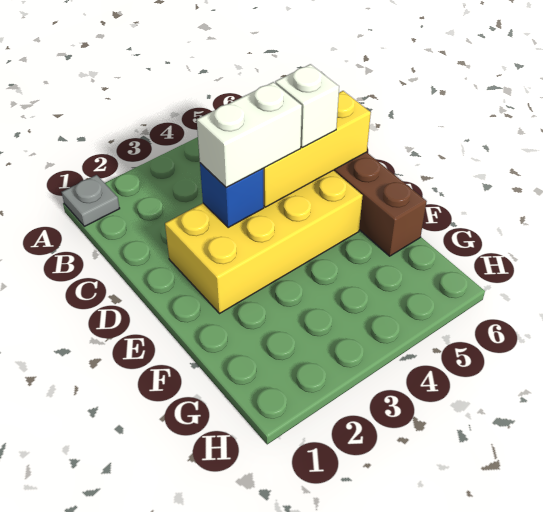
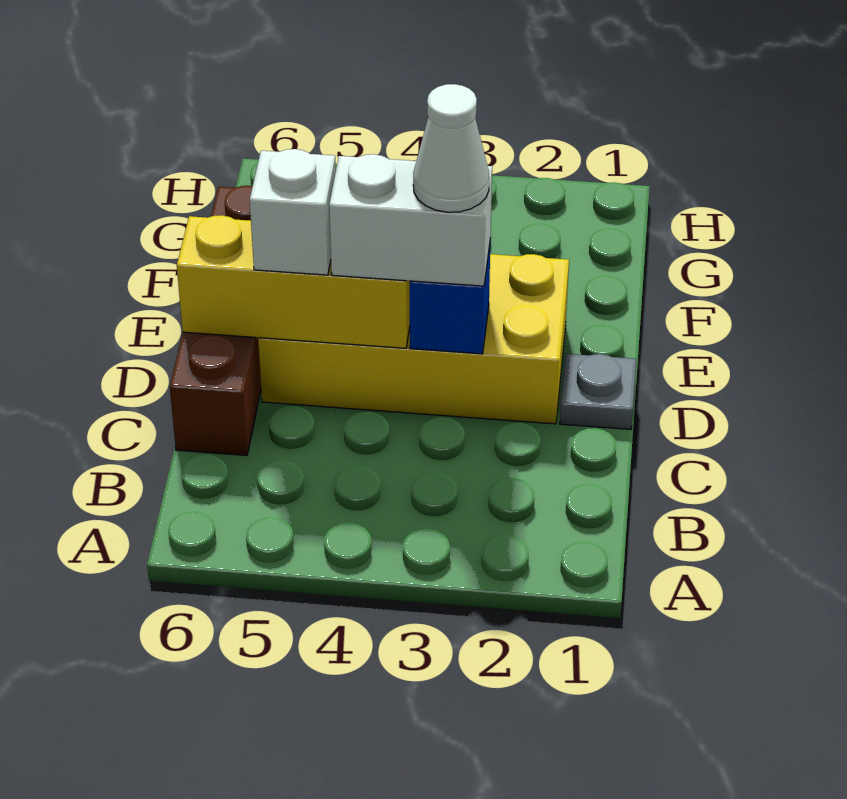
grey plate A1 level 1 -> grey plate D1 level 1
none -> white cone D3 level 4

